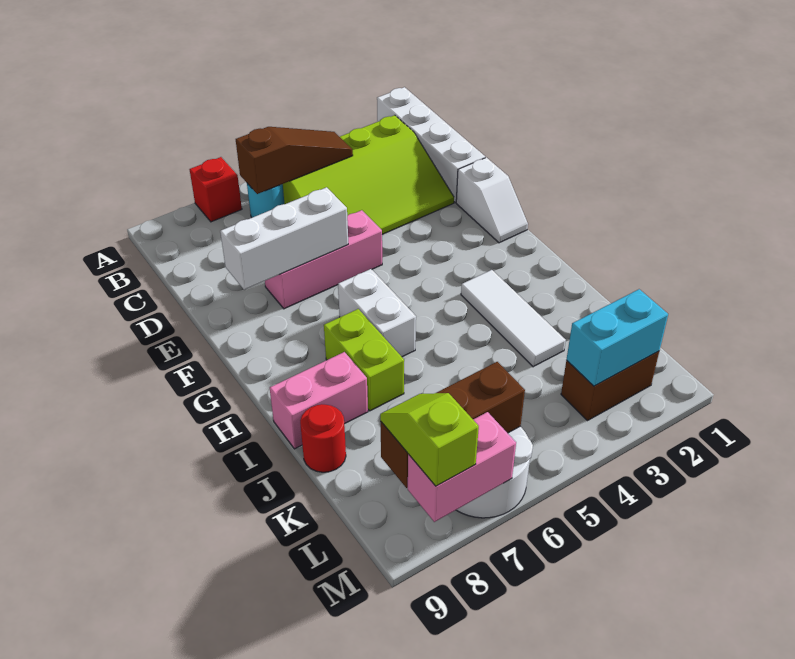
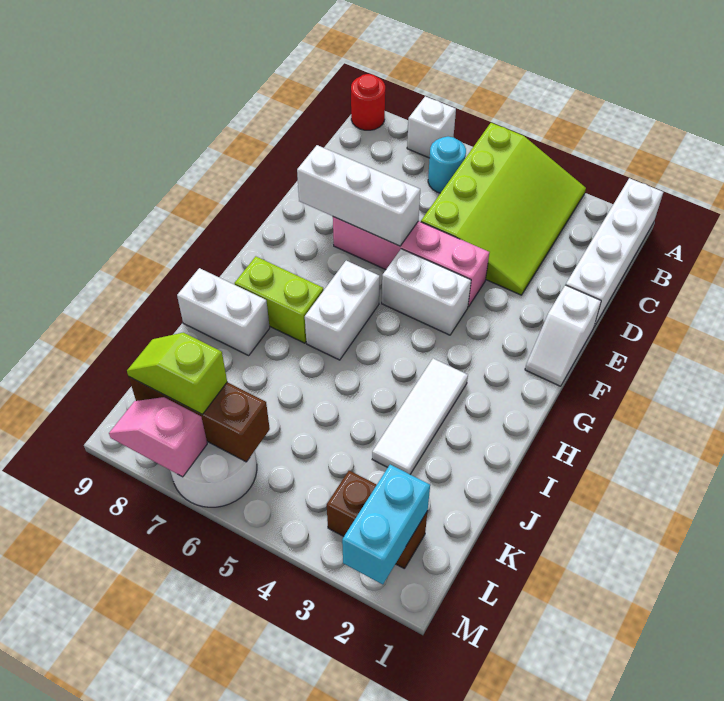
red brick A7 level 1 -> white brick A7 level 1
lime slope B2:D5 level 1 top B -> lime slope A3:D5 level 1 top 5
brown slope B4:B6 level 2 top 6 -> none
pink brick E5:E7 level 1 -> pink brick E4:E7 level 1
none -> white brick F4:F5 level 1
lime brick H7:I7 level 1 -> lime brick H7:H8 level 1
pink brick I8:I9 level 1 -> white brick I8:I9 level 1
red round brick J9 level 1 -> red round brick A9 level 1
cyan brick L2:L3 level 2 -> cyan brick L2:M2 level 2
lime slope L8:M8 level 3 top M -> lime slope L7:L8 level 3 top 7
pink brick M7:M8 level 2 -> pink slope M7:M8 level 2 top 7

